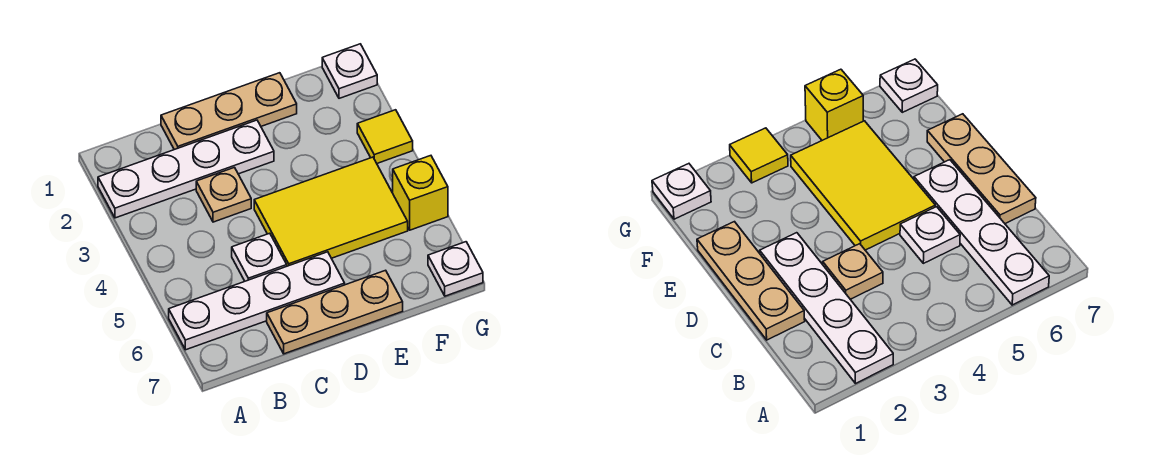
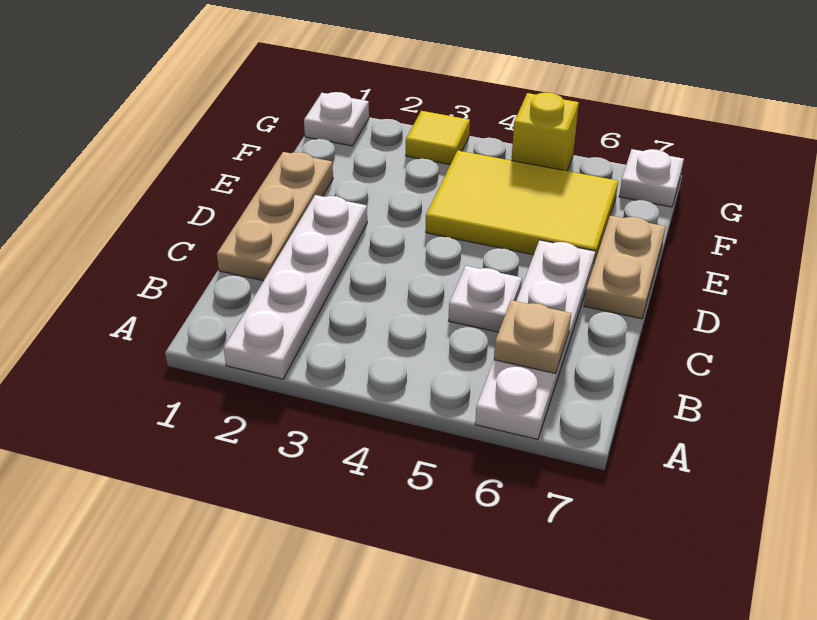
tan plate C3 level 1 -> tan plate B6 level 2
tan plate C7:E7 level 1 -> tan plate D7:E7 level 1
yellow tile D4:F5 level 1 -> yellow tile E4:F6 level 1

